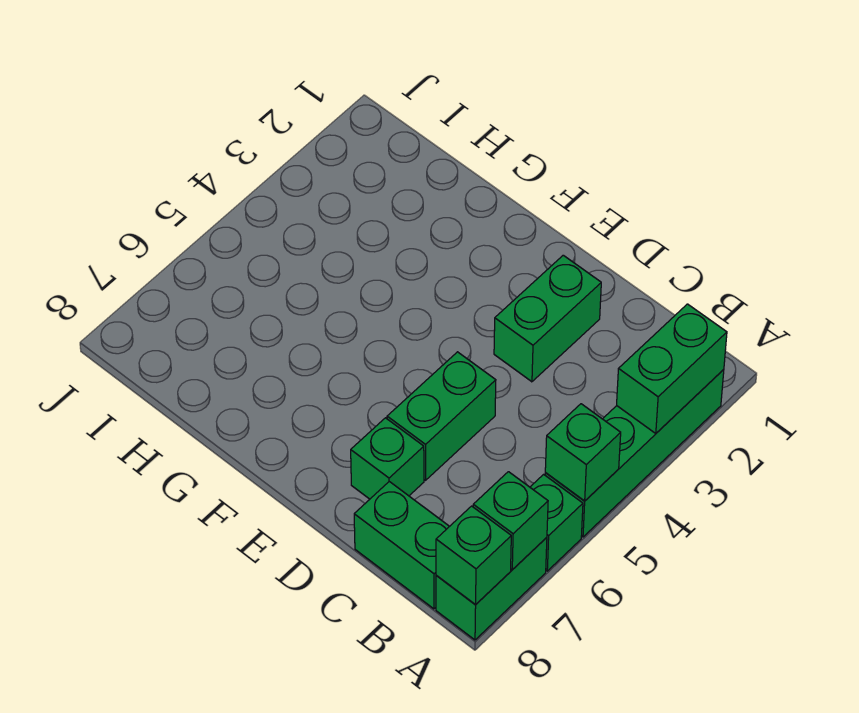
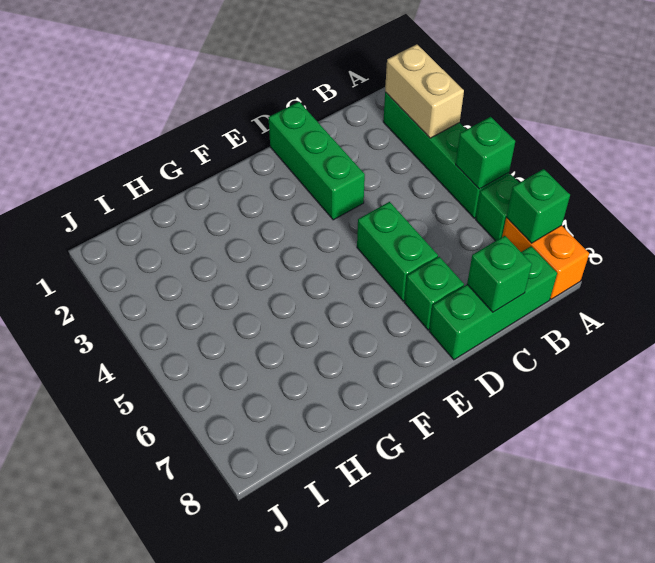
green brick A2:A3 level 2 -> tan brick A2:A3 level 2
green brick A7:A8 level 1 -> orange brick A7:A8 level 1
green brick A8 level 2 -> green brick C8 level 2
green brick B8:C8 level 1 -> green brick B8:D8 level 1
green brick D2:D3 level 1 -> green brick D1:D3 level 1

